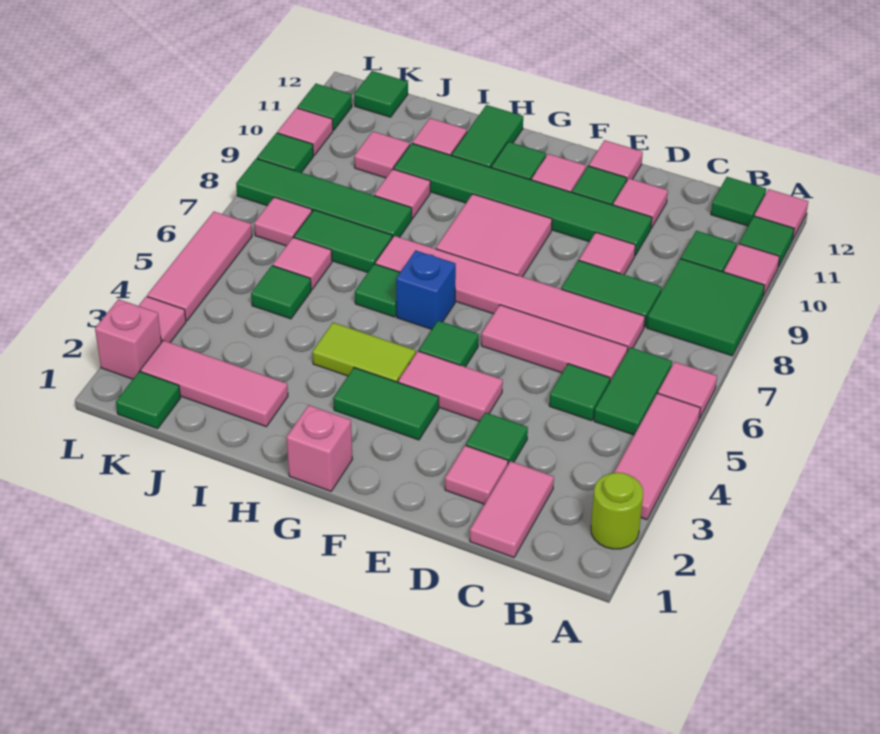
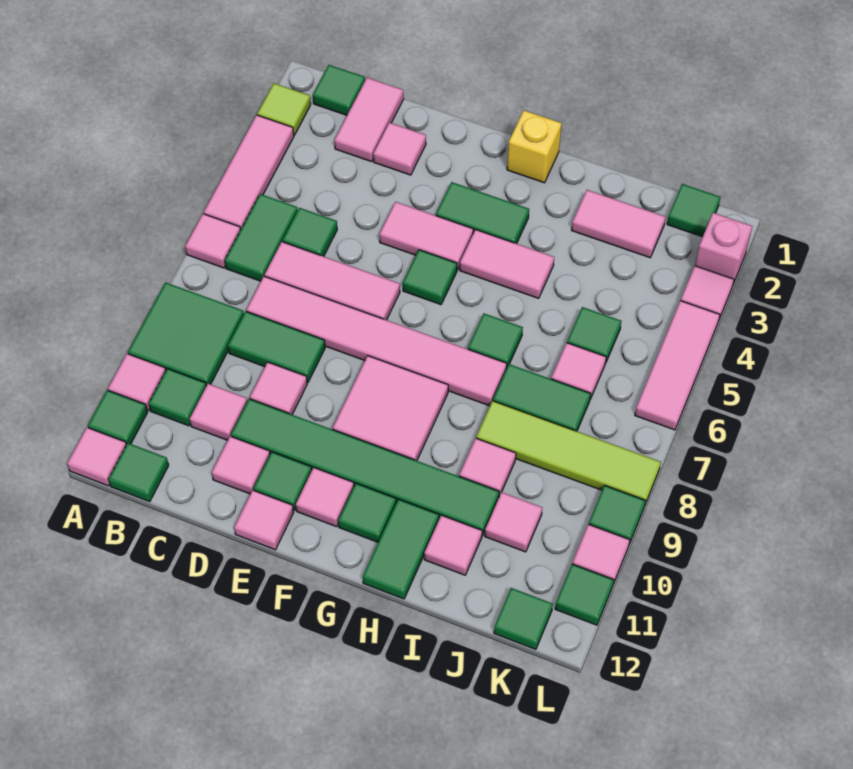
lime round brick A2 level 1 -> lime tile A2 level 1
green tile D3 level 1 -> green tile B1 level 1
pink brick G1 level 1 -> yellow brick G1 level 1
lime tile G4:H4 level 1 -> pink tile G4:H4 level 1
blue brick G6 level 1 -> none
pink tile I2:K2 level 1 -> pink tile I2:J2 level 1
green tile I8:L8 level 1 -> lime tile I8:L8 level 1
pink tile K7 level 1 -> pink tile C10 level 1

